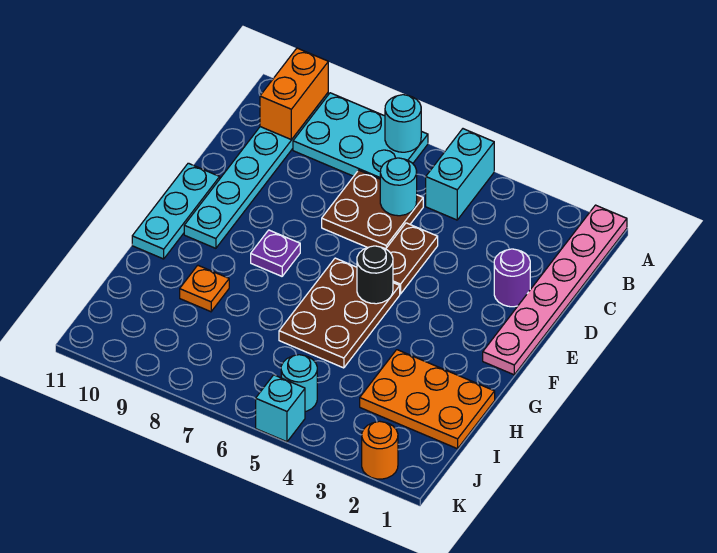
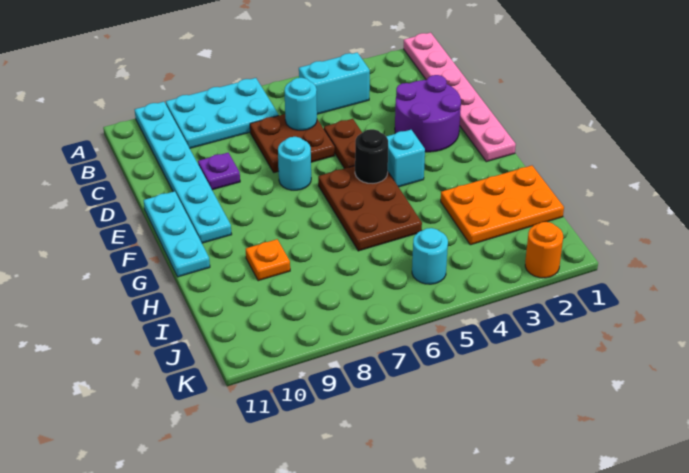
cyan brick A5:B5 level 1 -> cyan brick B4:B5 level 1
cyan round brick A7 level 2 -> cyan round brick E7 level 1
orange brick A10:B10 level 2 -> none
purple round brick D2 level 1 -> purple round brick D2:E3 level 1
purple plate F8 level 1 -> purple plate D9 level 1
cyan brick K5 level 1 -> cyan brick F4 level 1

